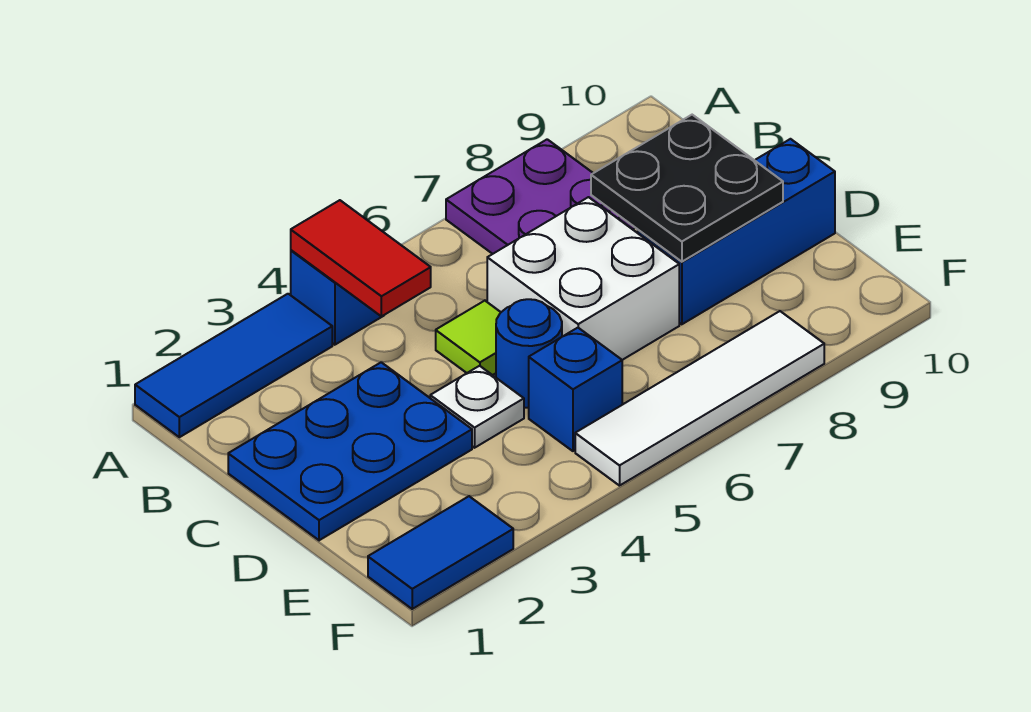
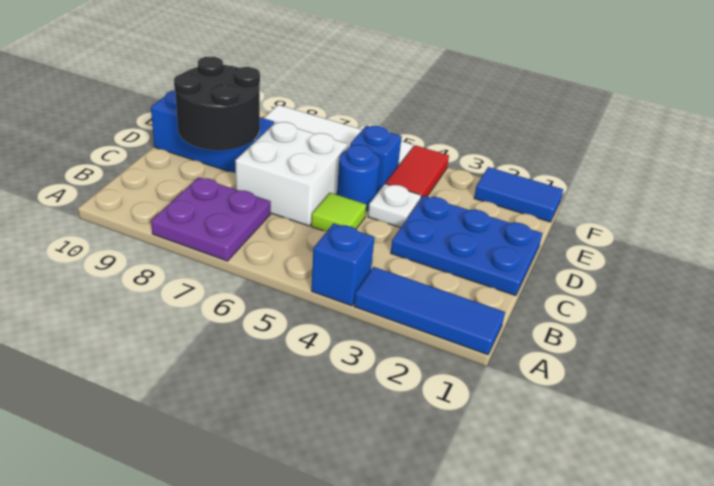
red tile A4:B4 level 2 -> red tile E4:F4 level 1
black plate C8:D9 level 2 -> black round brick C8:D9 level 2

